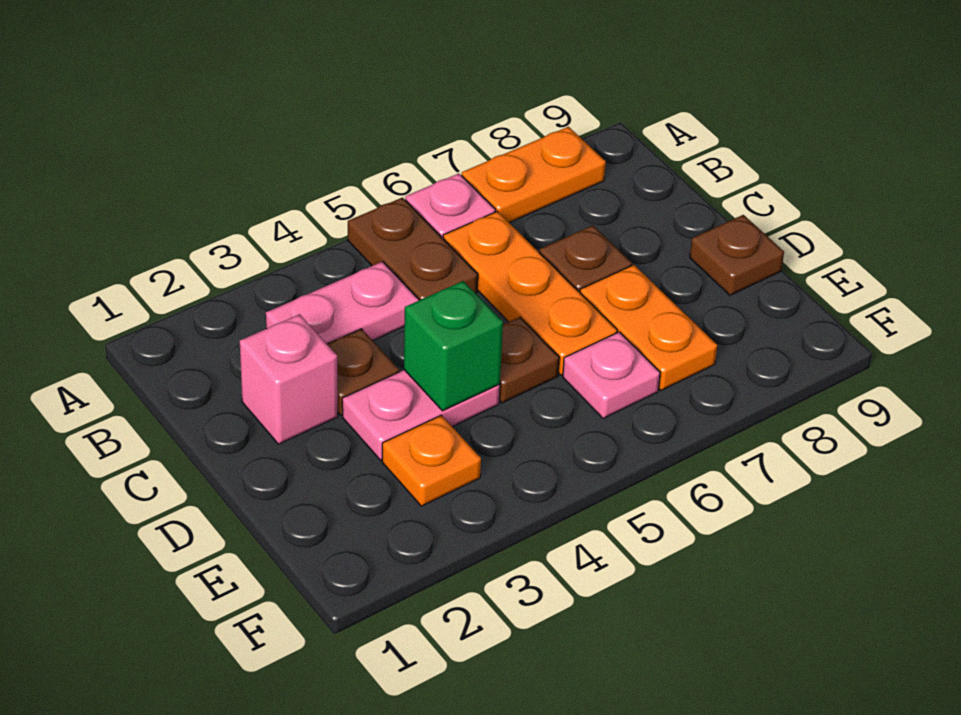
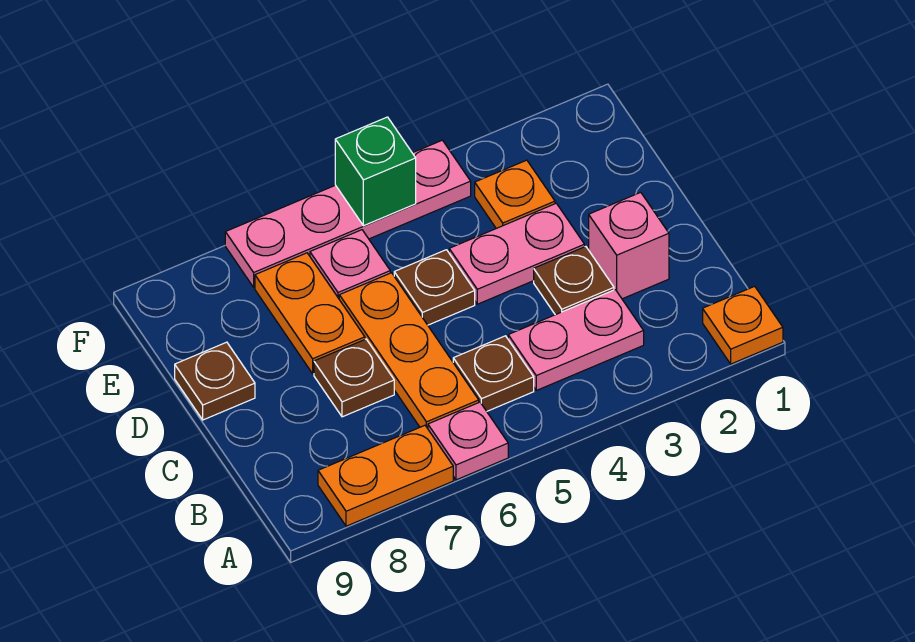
none -> orange plate A1 level 1
brown plate A5:B5 level 1 -> brown plate B5 level 1
green brick D4 level 2 -> green brick F5 level 2
none -> pink plate F4:F7 level 1

